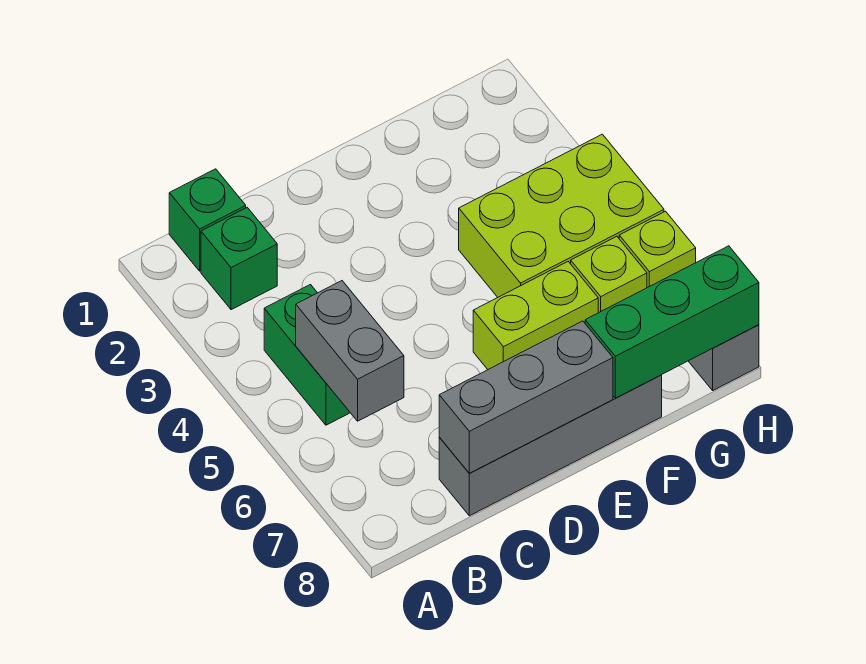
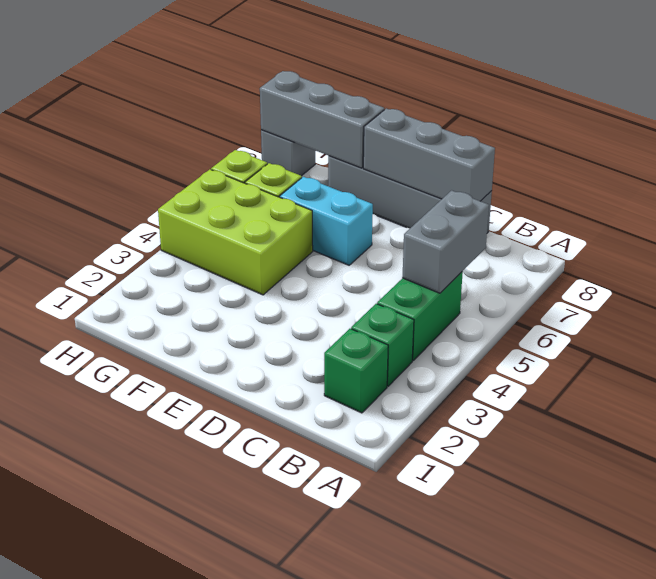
green brick B1 level 1 -> green brick B3 level 1
lime brick E6:F6 level 1 -> cyan brick E6:F6 level 1
green brick F8:H8 level 2 -> grey brick F8:H8 level 2

